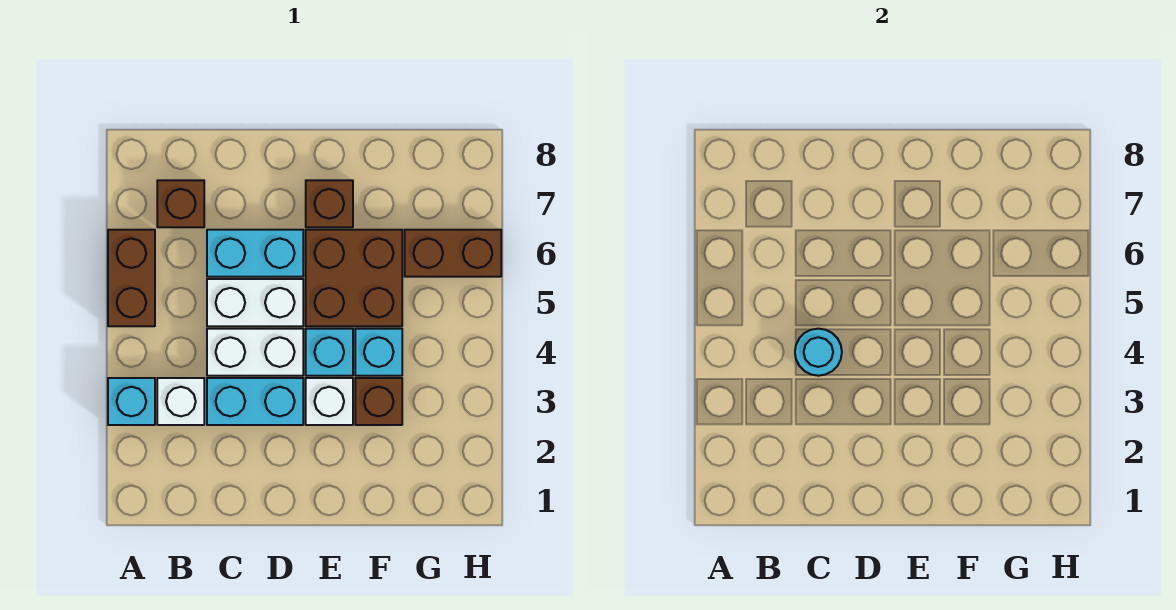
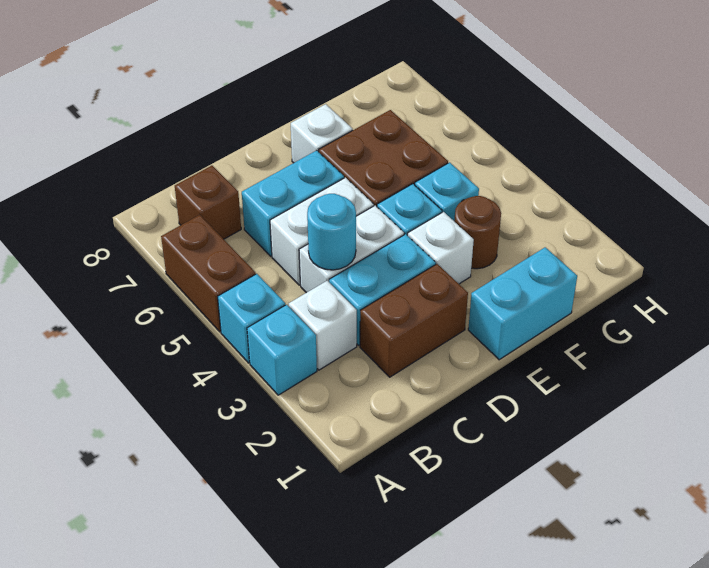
none -> cyan brick A4 level 1
none -> cyan brick E1:F1 level 1
brown brick E7 level 1 -> white brick E7 level 1
brown brick F3 level 1 -> brown round brick F3 level 1
brown brick G6:H6 level 1 -> brown brick C2:D2 level 1

